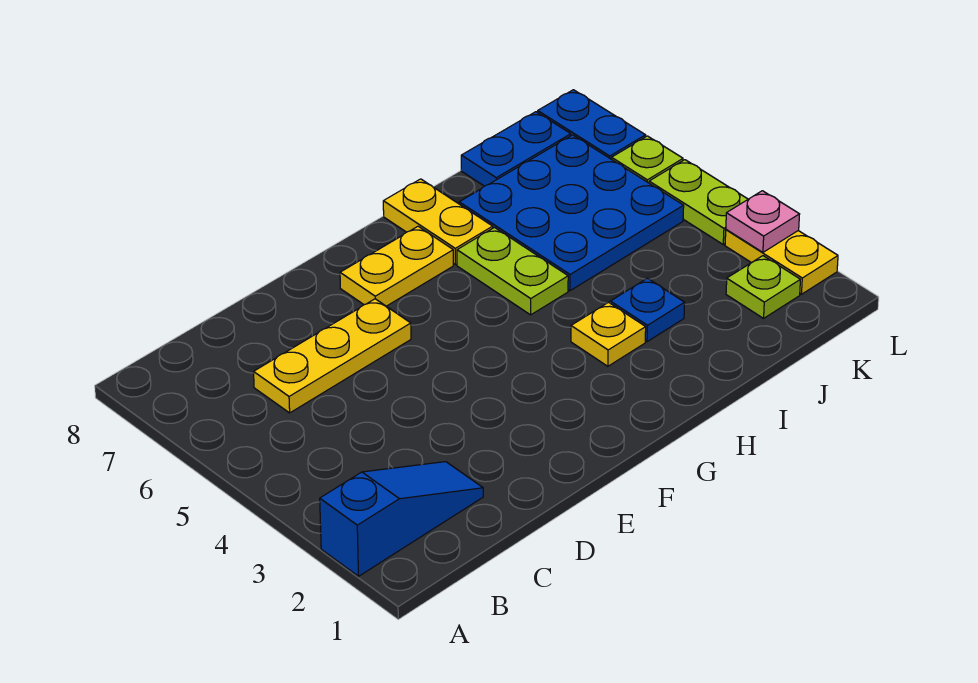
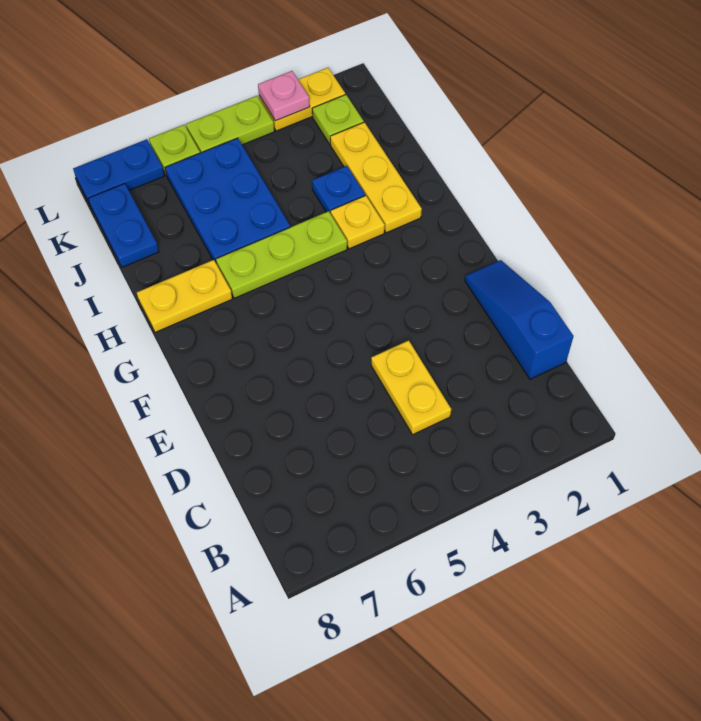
blue slope A2:C2 level 1 top A -> blue slope C1:E1 level 1 top C
yellow plate C6:E6 level 1 -> yellow plate H2:J2 level 1
yellow plate F7:G7 level 1 -> yellow plate C4:D4 level 1
lime plate H5:H6 level 1 -> lime plate H4:H6 level 1
blue plate I5:K7 level 1 -> blue plate I5:K6 level 1

